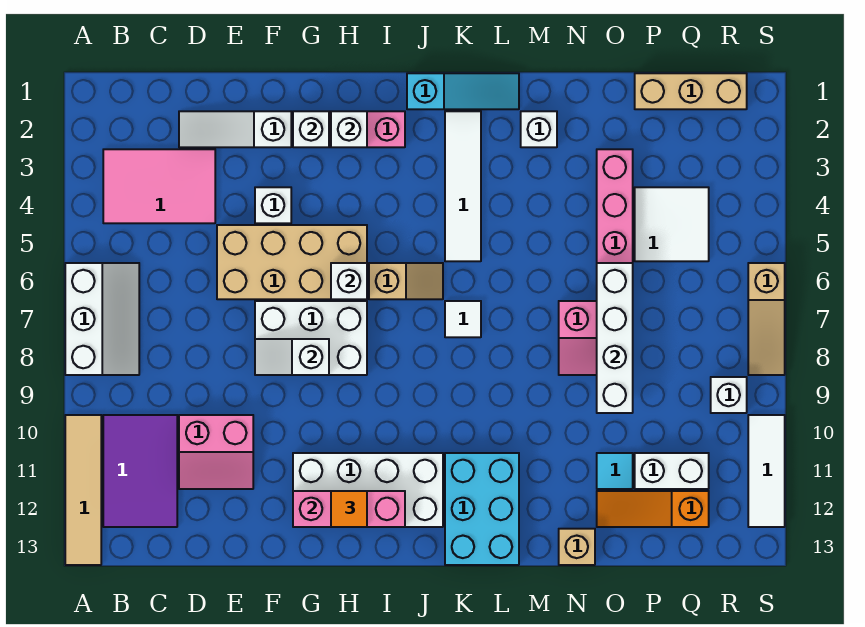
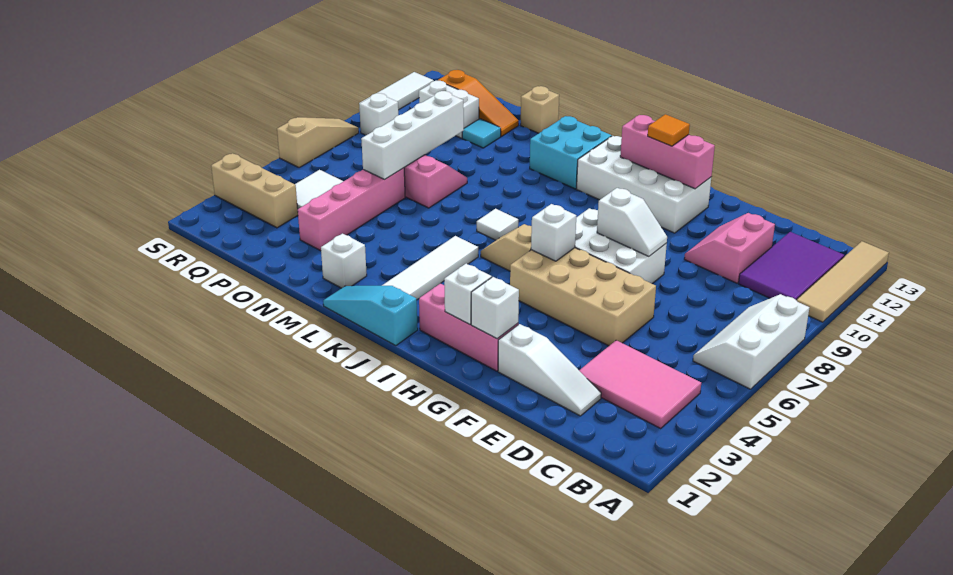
pink slope D10:E11 level 1 top 10 -> pink slope D10:E11 level 1 top D
white brick F4 level 1 -> none
cyan brick K11:L13 level 1 -> cyan brick K11:L12 level 1
tan brick P1:R1 level 1 -> tan brick Q3:S3 level 1

